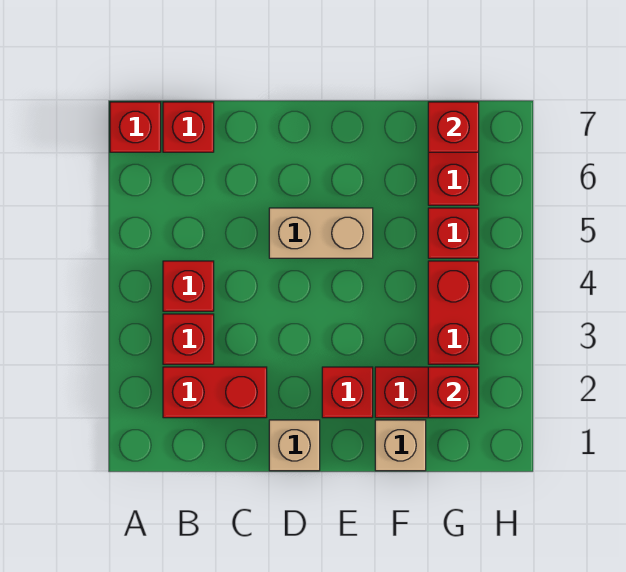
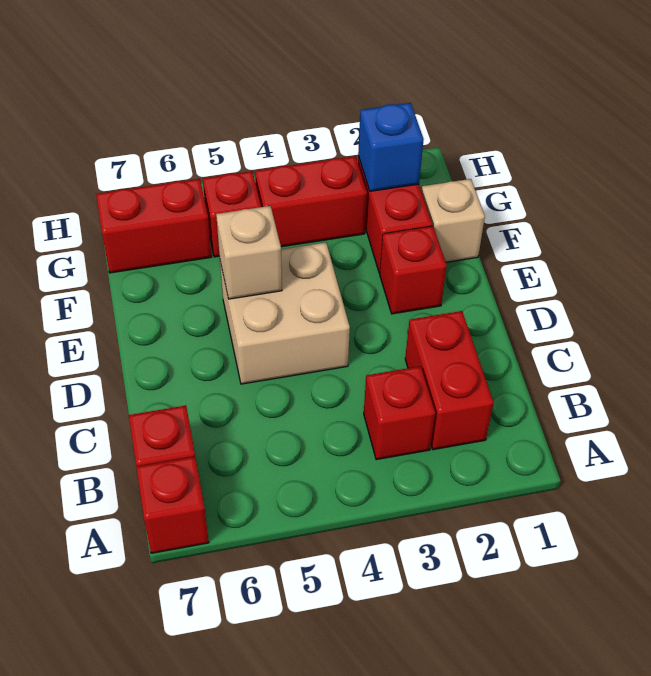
red brick B4 level 1 -> none
tan brick D1 level 1 -> tan brick E5 level 2
tan brick D5:E5 level 1 -> tan brick D4:E5 level 1
red brick G2 level 2 -> blue brick G2 level 2
red brick G7 level 2 -> none

